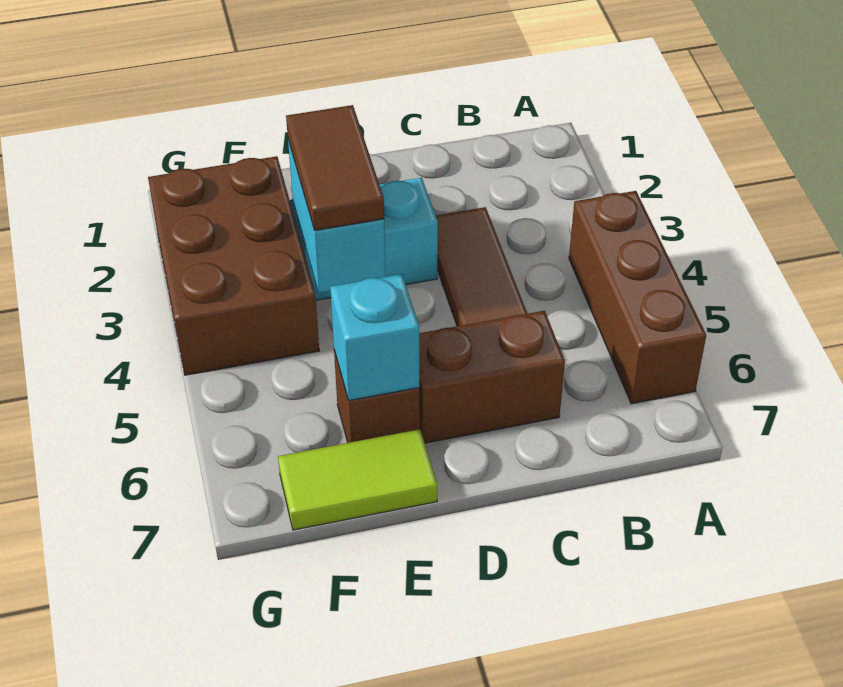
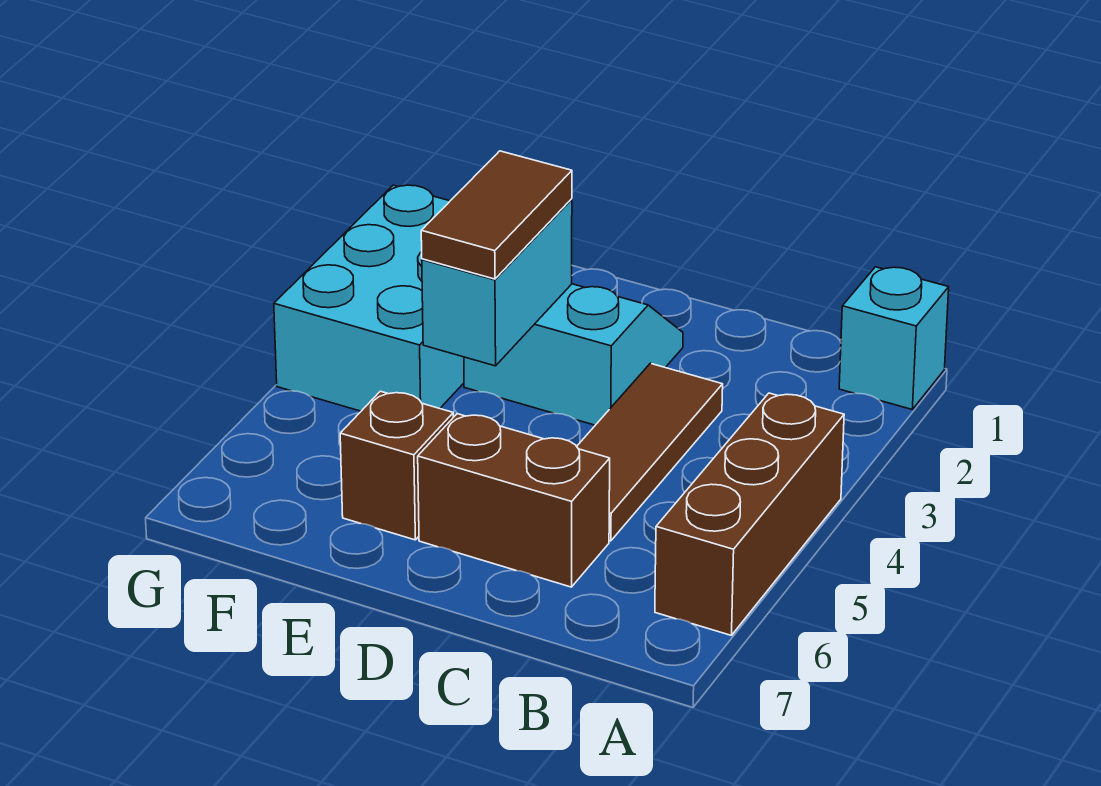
cyan brick E6 level 2 -> cyan brick A1 level 1
lime tile E7:F7 level 1 -> none
brown brick F2:G4 level 1 -> cyan brick F2:G4 level 1

